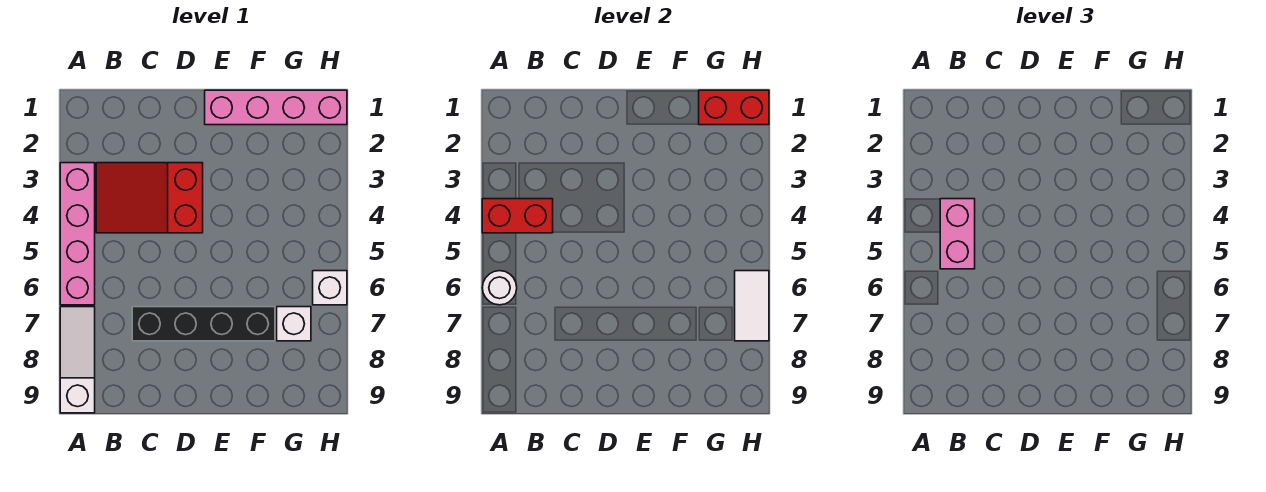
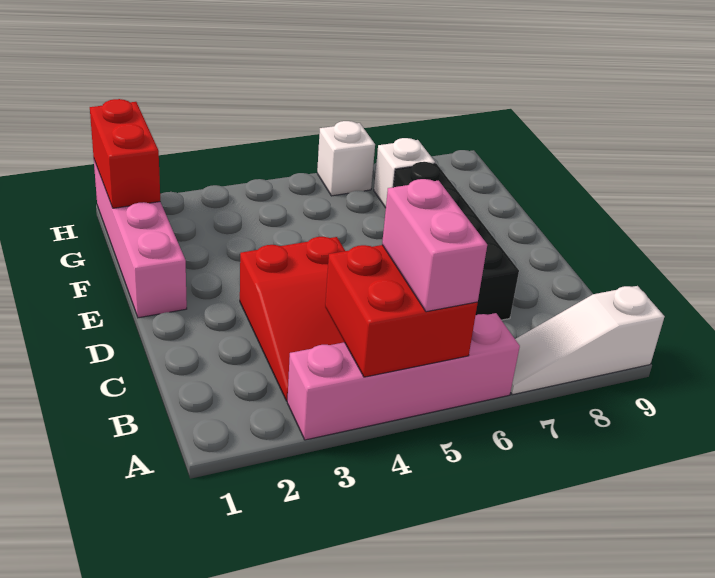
red brick A4:B4 level 2 -> red brick A4:B5 level 2
white round brick A6 level 2 -> none
pink brick B4:B5 level 3 -> pink brick A5:B5 level 3
white tile H6:H7 level 2 -> none

